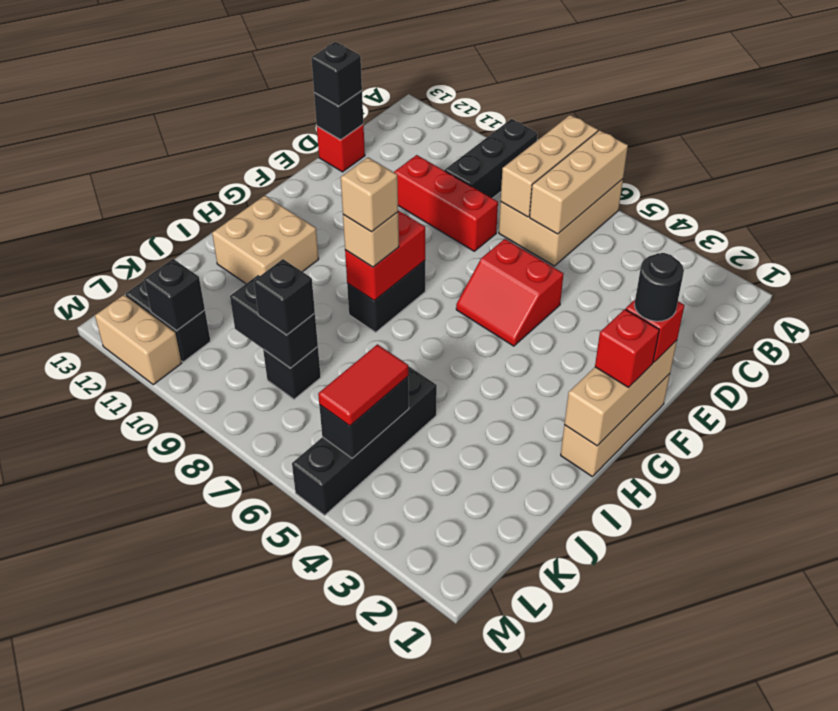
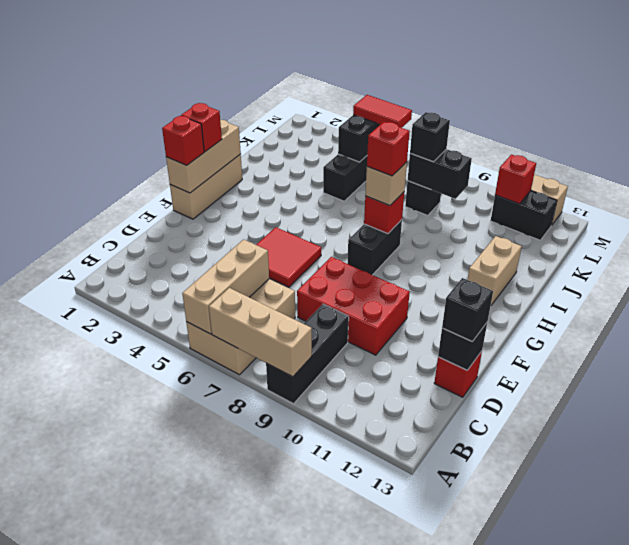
tan brick A7:C7 level 2 -> tan brick A7:A9 level 2
red brick D8:D10 level 1 -> red brick D8:E10 level 1
red slope E5:F6 level 1 top E -> red tile E5:F6 level 1
black round brick F1 level 4 -> none
red brick G8:H8 level 2 -> red brick H8 level 2
tan brick H8 level 4 -> red brick H8 level 4
tan brick H11:I12 level 1 -> tan brick H12:I12 level 1
red tile K5:L5 level 3 -> red tile L5:L6 level 3
black brick L11 level 2 -> red brick L11 level 2

